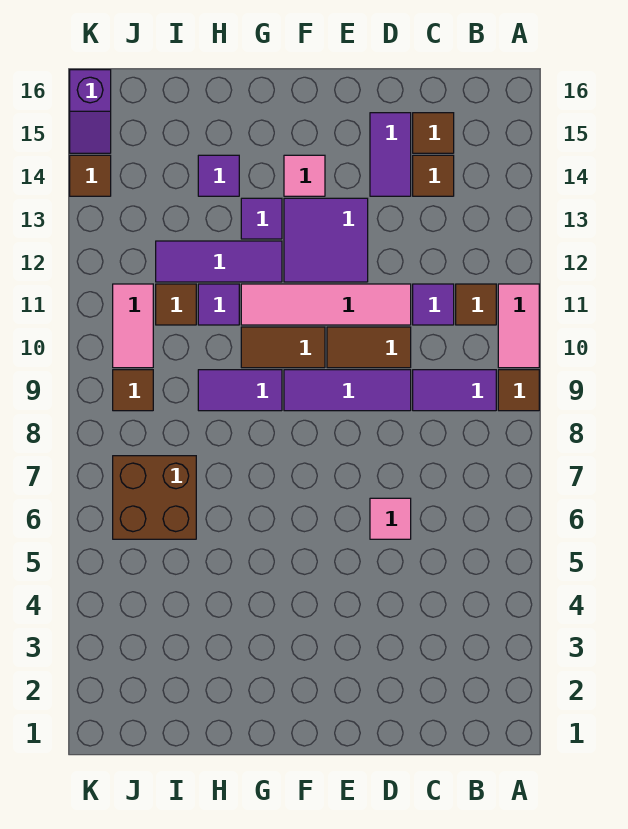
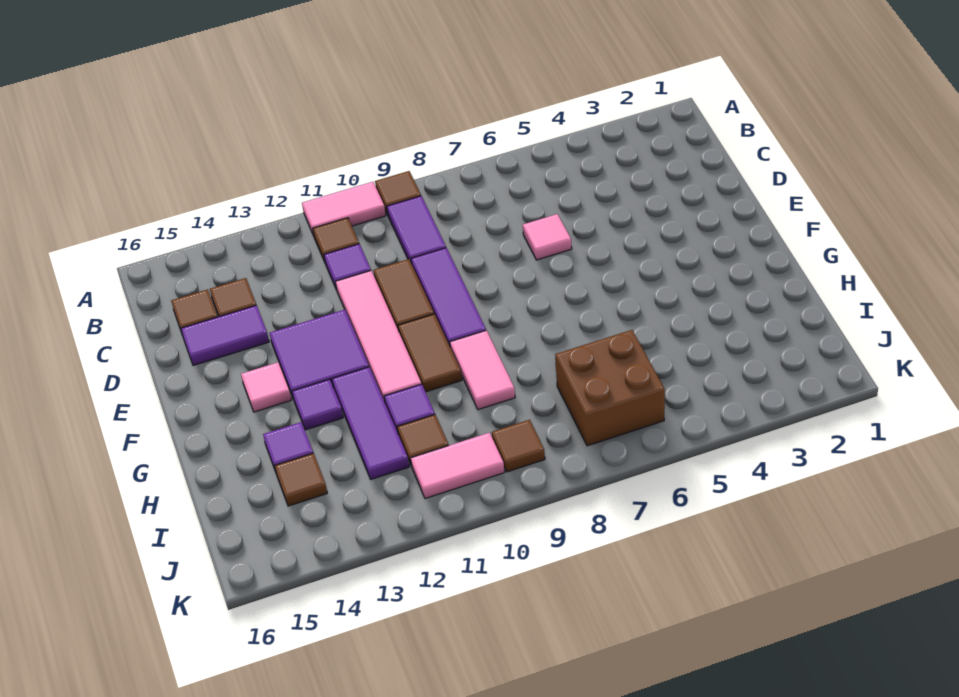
purple tile G9:H9 level 1 -> pink tile G9:H9 level 1
brown tile K14 level 1 -> brown tile I14 level 1
purple slope K15:K16 level 1 top 16 -> none

